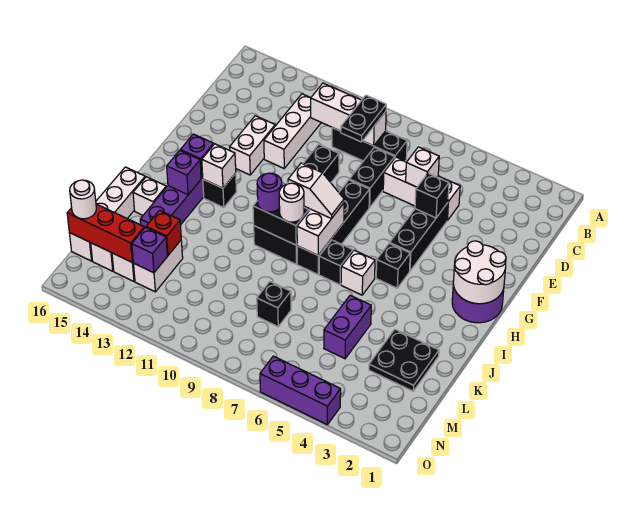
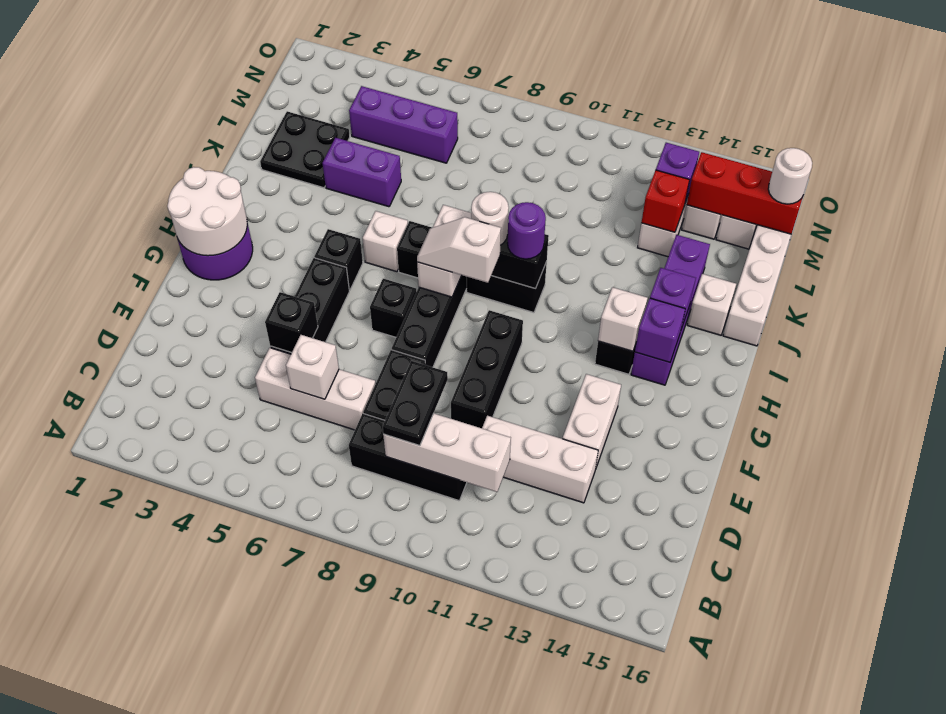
white brick C12:E12 level 1 -> white brick D11:D13 level 1
purple brick K5:L5 level 1 -> purple brick K4:K5 level 1
black brick L8 level 1 -> black brick G7 level 1
purple brick O4:O6 level 1 -> purple brick M4:M6 level 1

